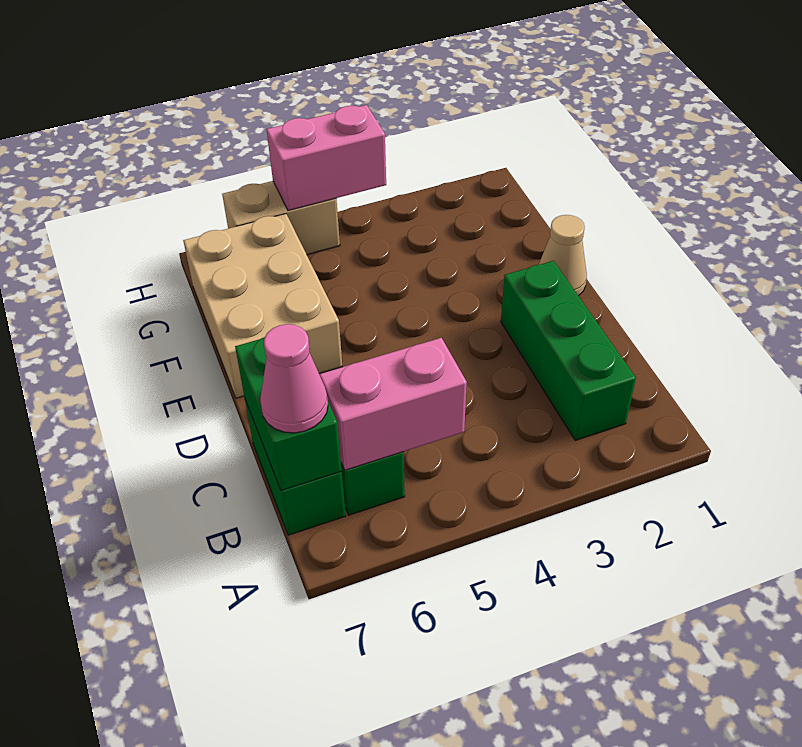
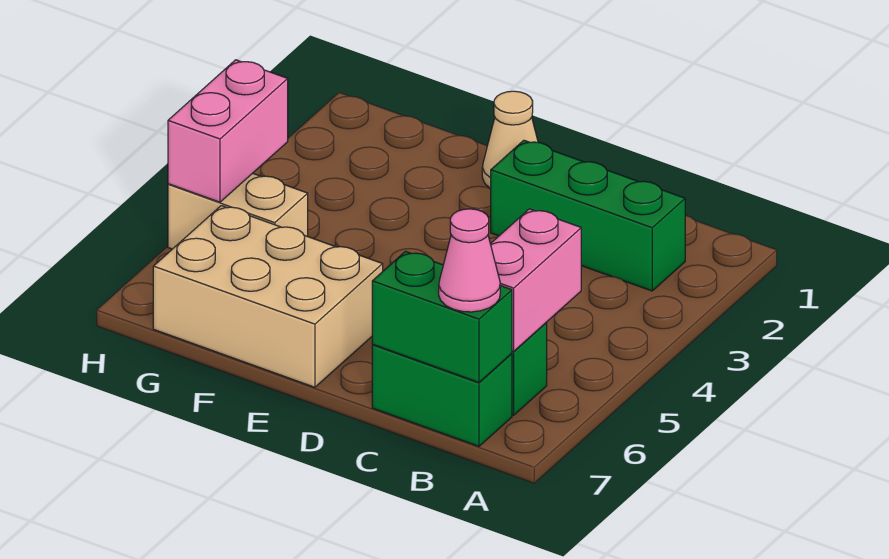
tan brick H5:H6 level 1 -> tan brick G5:H5 level 1

